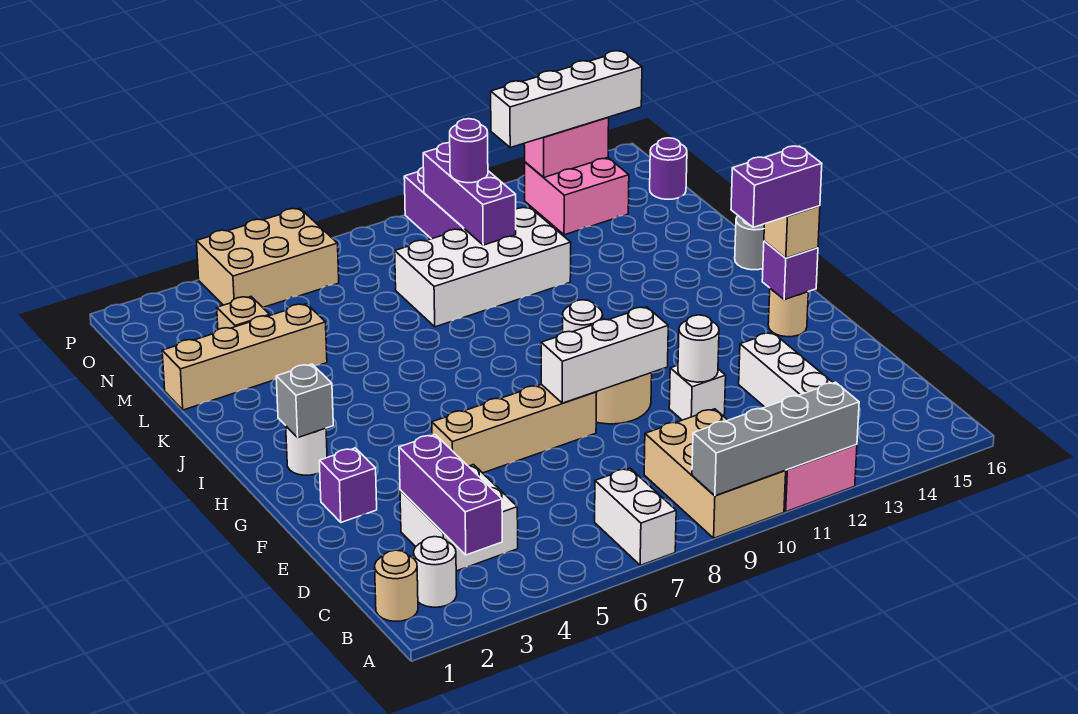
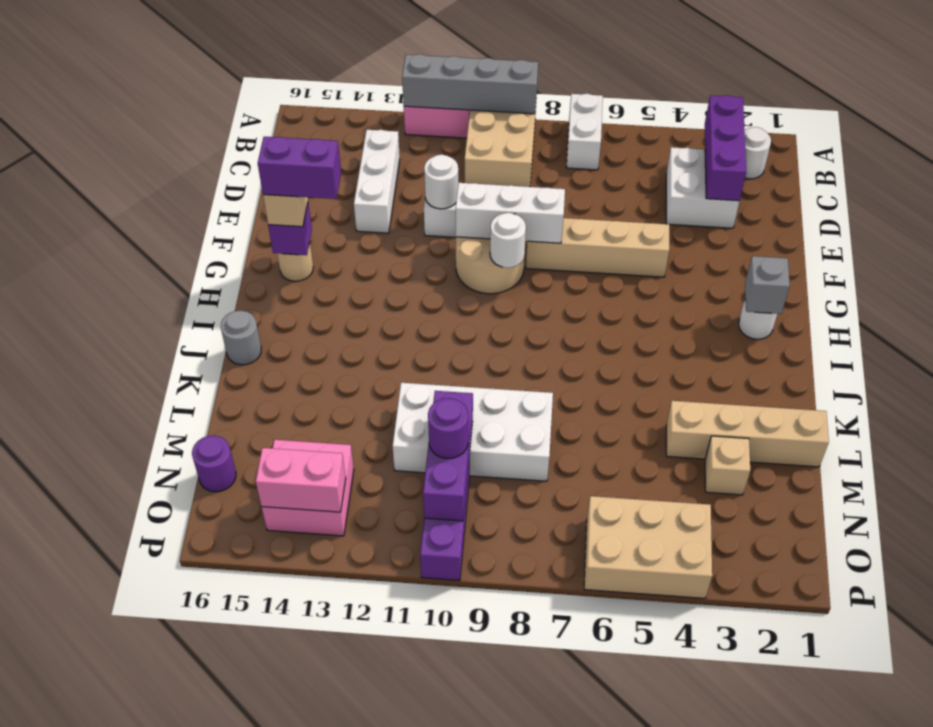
tan round brick B1 level 1 -> none
purple brick F2 level 1 -> none
white brick O12:O15 level 3 -> none

